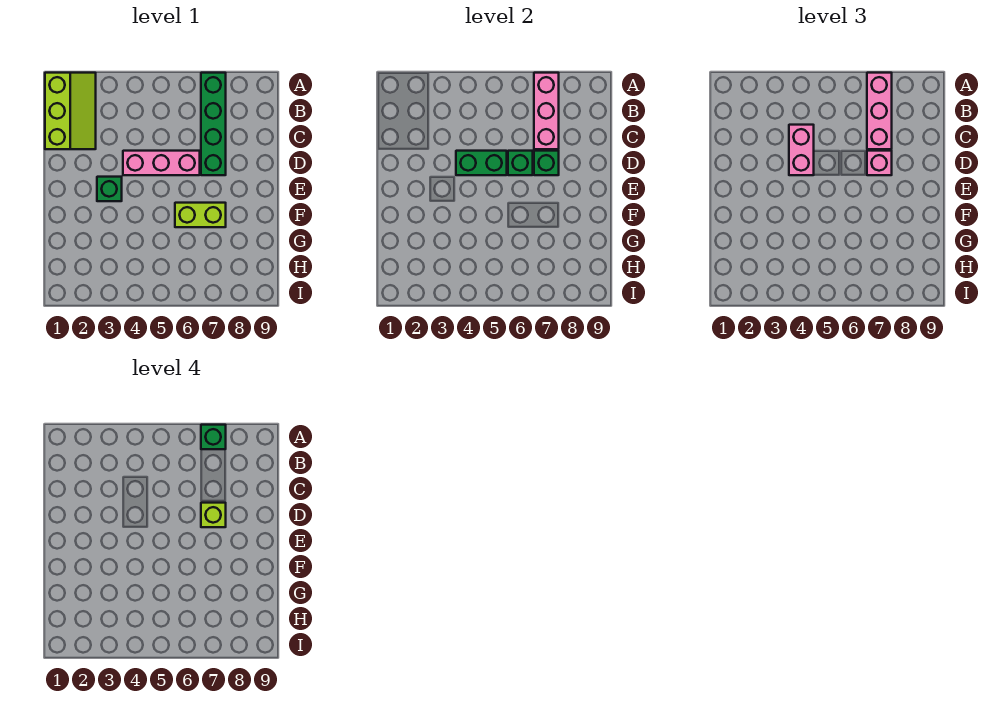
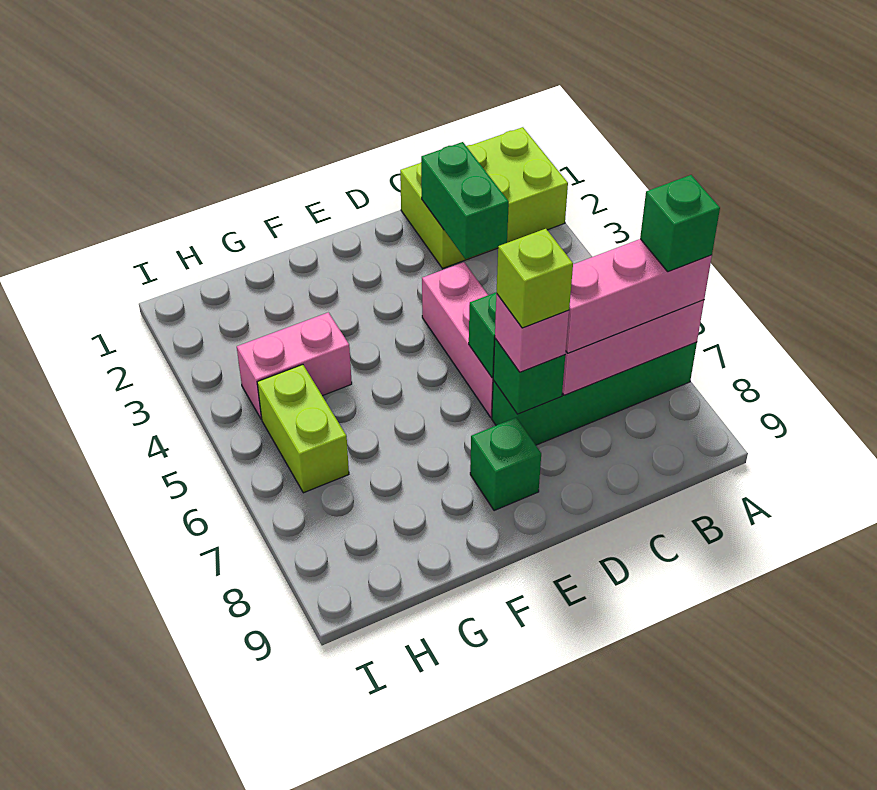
lime slope A1:C2 level 1 top 1 -> lime brick A1:C2 level 1
pink brick C4:D4 level 3 -> pink brick G4:H4 level 1
green brick D4:D5 level 2 -> green brick C2:C3 level 2
green brick E3 level 1 -> green brick E8 level 1
lime brick F6:F7 level 1 -> lime brick H5:H6 level 1

